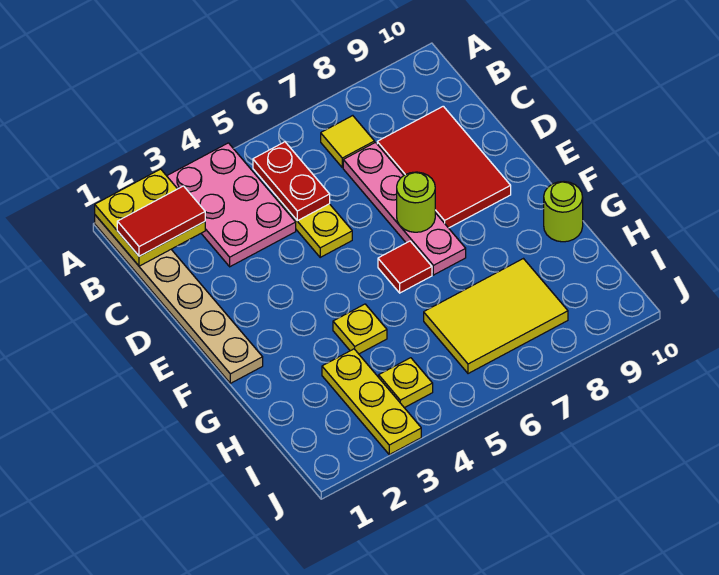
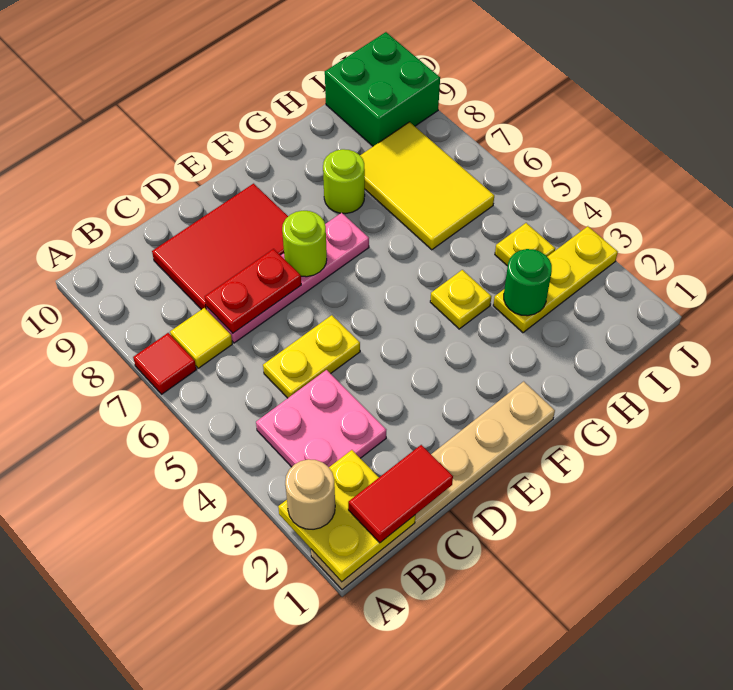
none -> tan round brick A2 level 3
pink plate A3:C4 level 1 -> pink plate B3:C4 level 1
red tile B1:B2 level 3 -> red tile B1:C1 level 3
red plate B5:C5 level 2 -> red plate C7:D7 level 2
red tile F6 level 1 -> red tile A7 level 1
lime round brick G10 level 1 -> lime round brick G8 level 1
none -> green round brick H3 level 2
none -> green brick I9:J10 level 1

